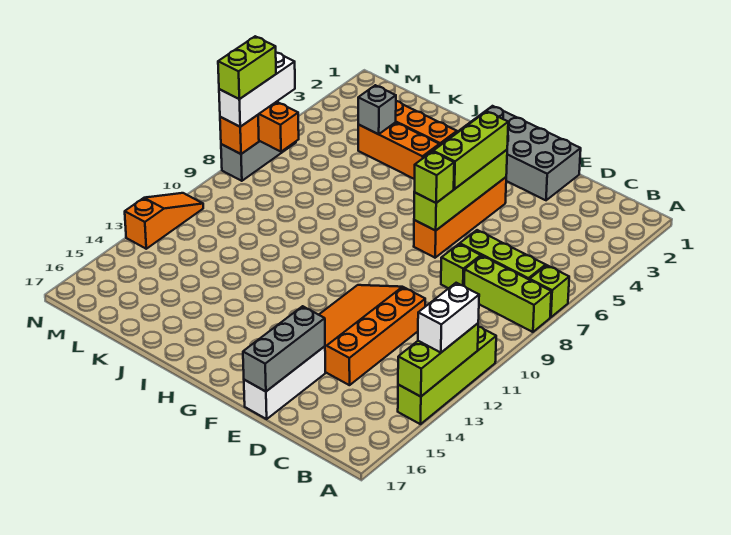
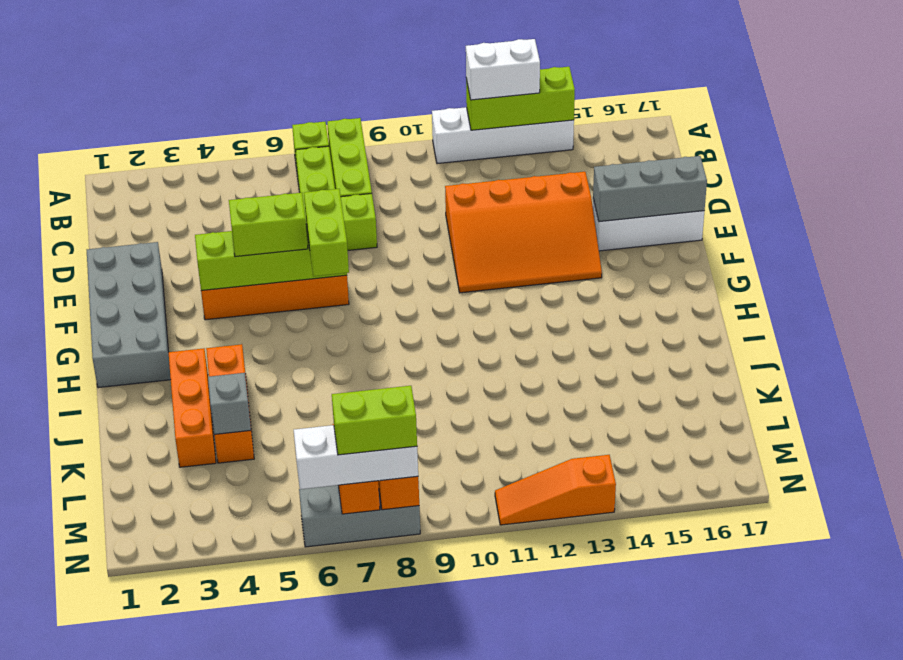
lime brick A11:A14 level 1 -> white brick A11:A14 level 1
lime brick F4:F6 level 3 -> lime brick F5:F6 level 3
lime brick F7 level 3 -> lime brick F7:G7 level 3

